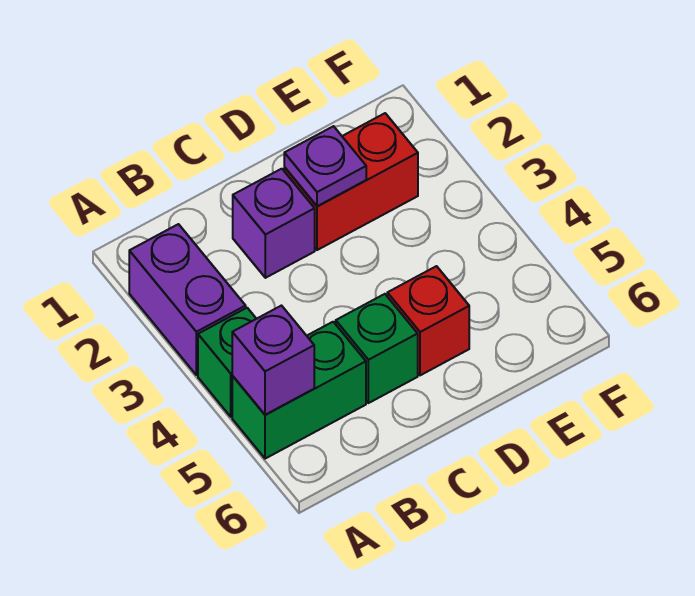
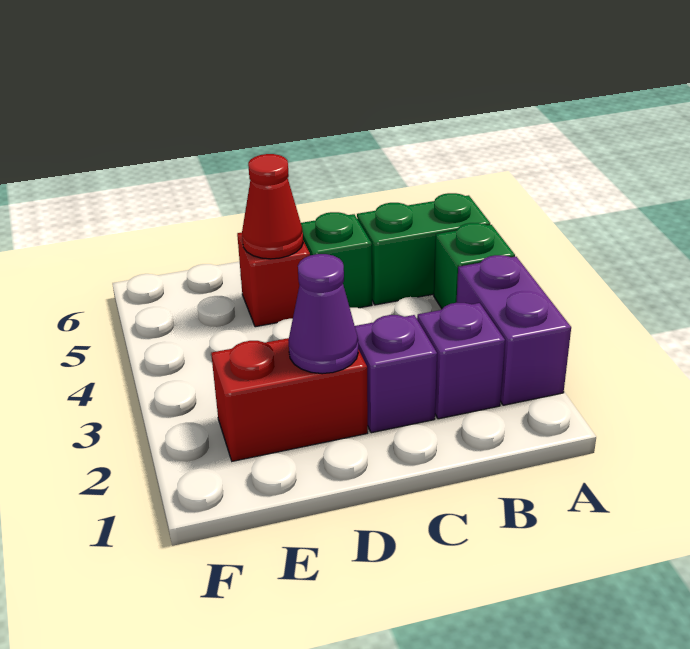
purple brick A5 level 2 -> purple brick B2 level 1
purple plate D2 level 2 -> purple cone D2 level 2
none -> red cone D5 level 2

